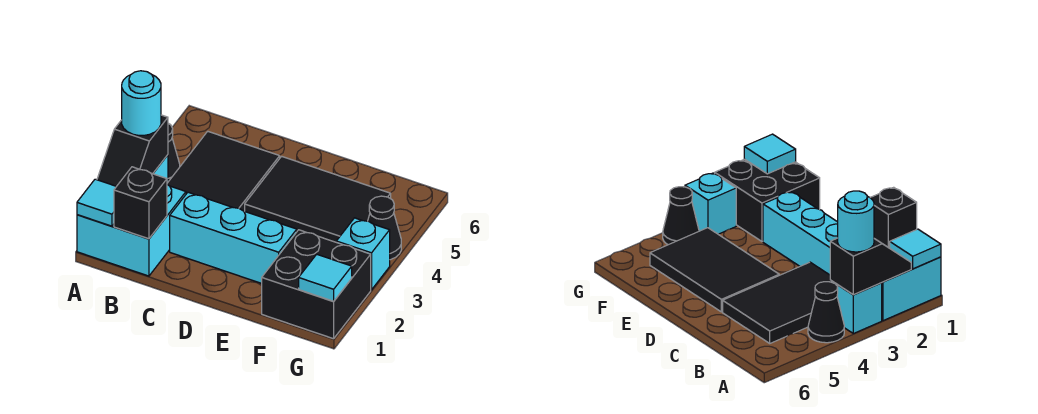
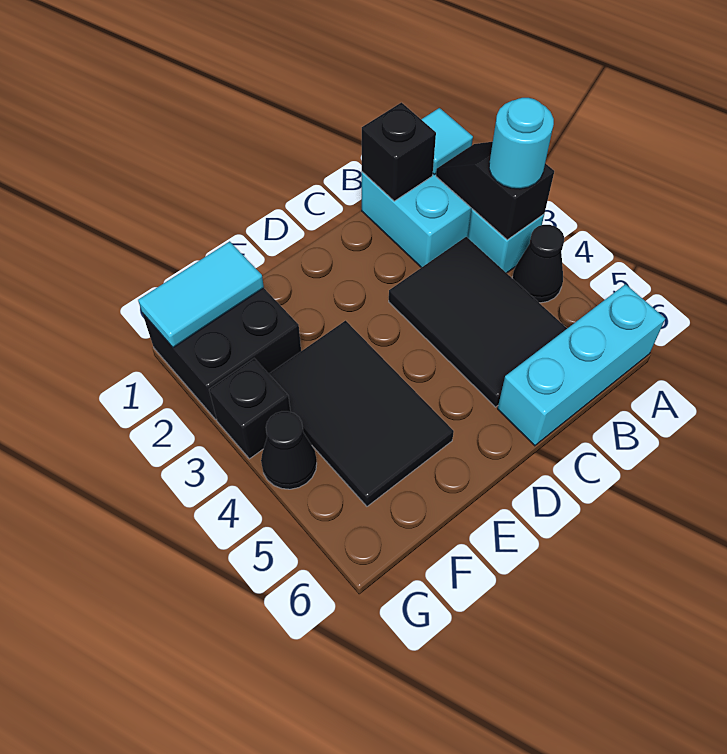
cyan brick C2:E2 level 1 -> cyan brick A6:C6 level 1
black tile D4:F5 level 1 -> black tile E3:F5 level 1
cyan tile G1 level 2 -> cyan tile F1:G1 level 2
cyan brick G3 level 1 -> black brick G3 level 1

